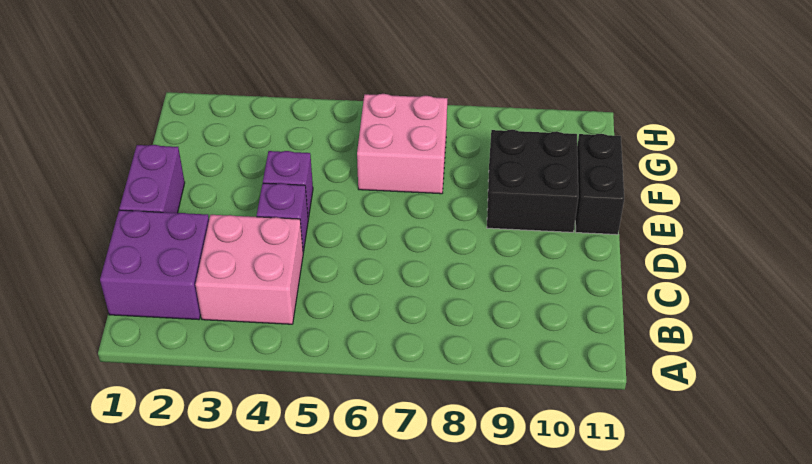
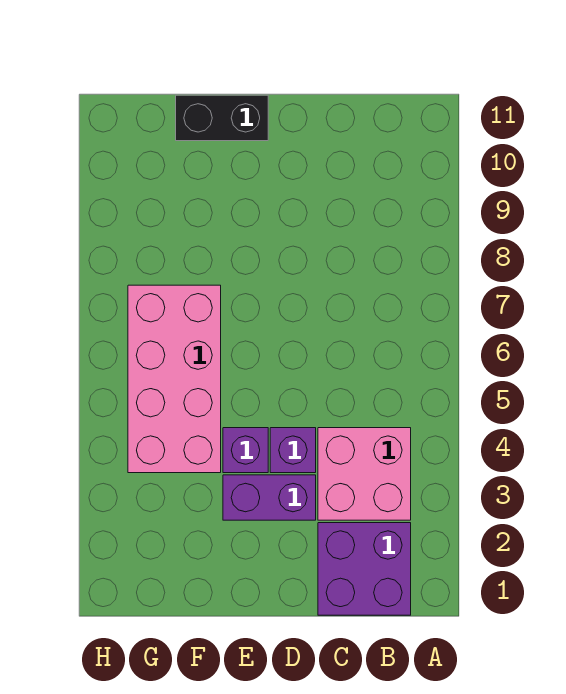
purple brick D1:E1 level 1 -> purple brick D3:E3 level 1
black brick E9:F10 level 1 -> none
pink brick F6:G7 level 1 -> pink brick F4:G7 level 1

